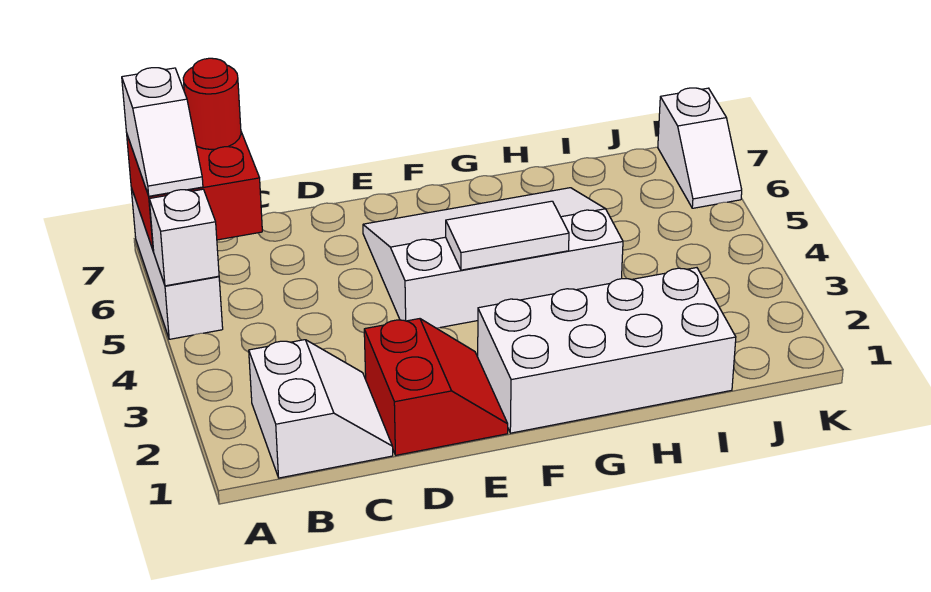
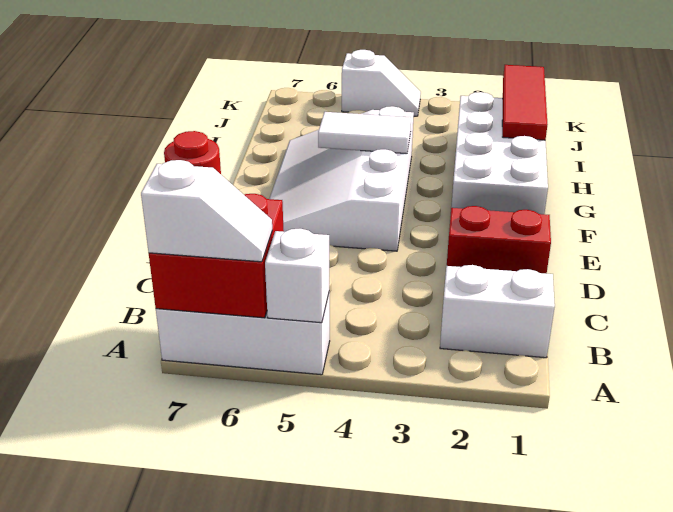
white tile F4:G4 level 2 -> white tile G4:G5 level 2
none -> red tile H1:J1 level 2
white slope K6:K7 level 1 top 7 -> white slope K4:K5 level 1 top 5

